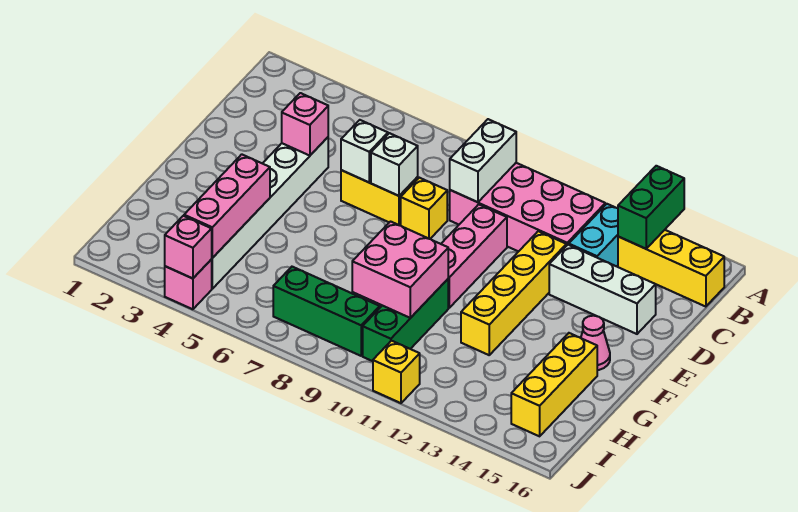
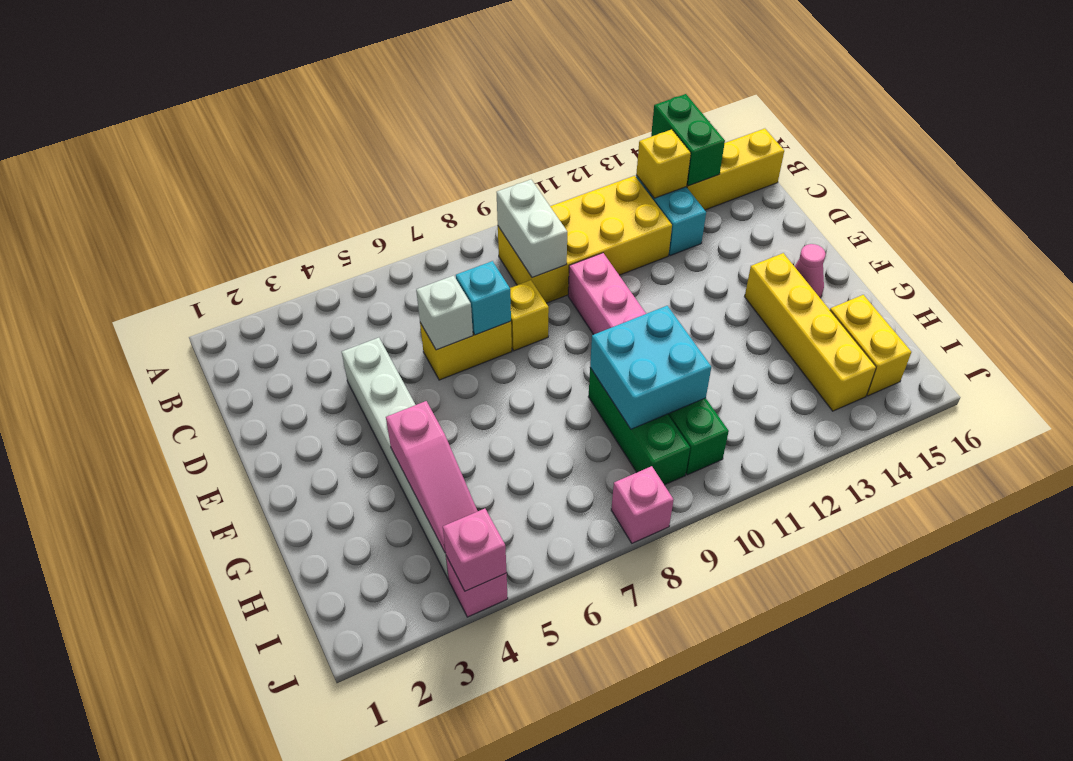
pink brick B9:C12 level 1 -> yellow brick B9:C12 level 1
pink brick D4 level 2 -> pink brick J8 level 1
white brick D7 level 2 -> cyan brick D7 level 2
yellow brick D12:G12 level 1 -> yellow brick F14:I14 level 1
white brick D13:D15 level 1 -> none
pink brick G4:I4 level 2 -> pink slope G4:I4 level 2 top G
pink brick G9:H10 level 2 -> cyan brick G9:H10 level 2
yellow brick G15:I15 level 1 -> yellow brick H15:I15 level 1
green brick I7:I9 level 1 -> green brick G9:I9 level 1
yellow brick J11 level 1 -> yellow brick B13 level 2

